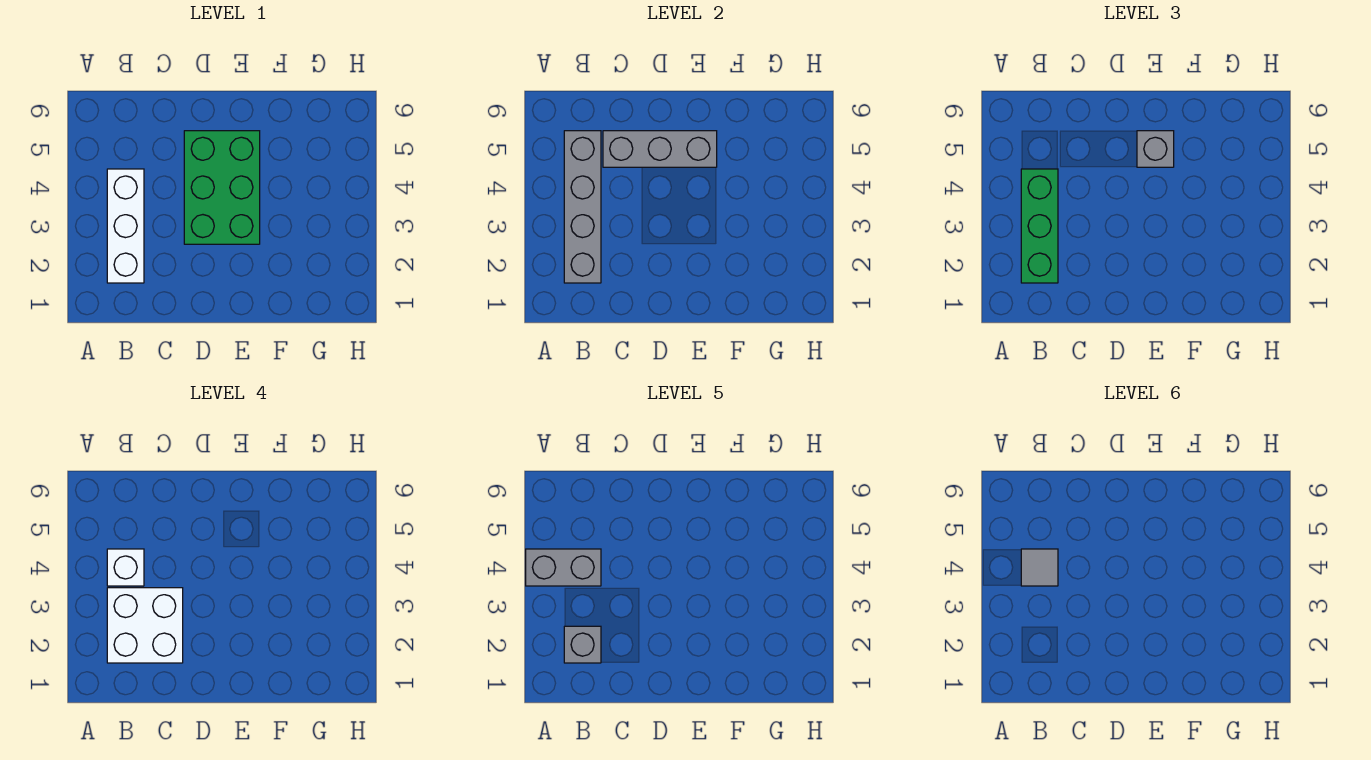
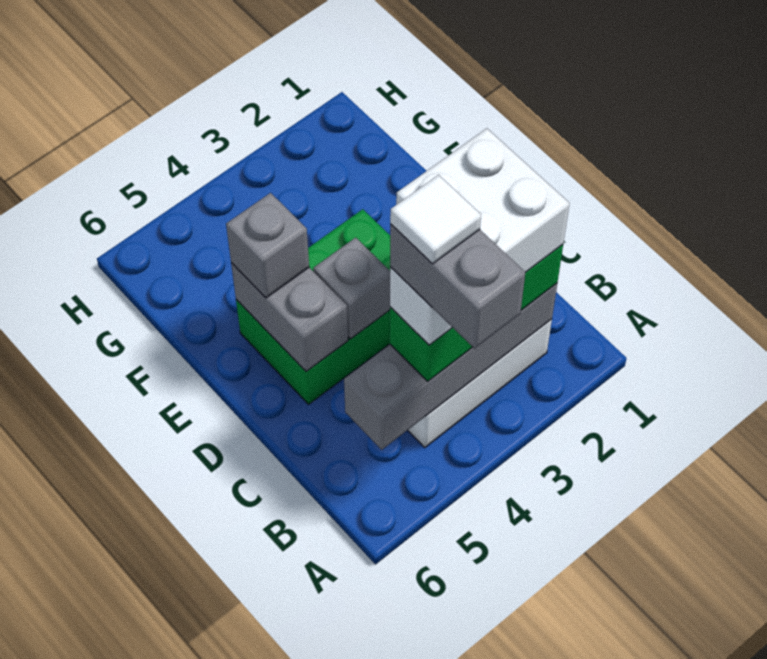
grey brick B2 level 5 -> grey brick D4 level 2
grey tile B4 level 6 -> white tile B4 level 6
grey brick C5:E5 level 2 -> grey brick D5:E5 level 2

